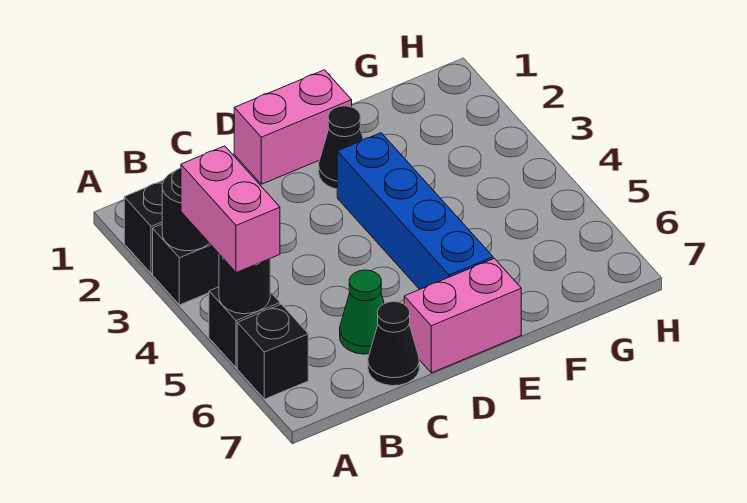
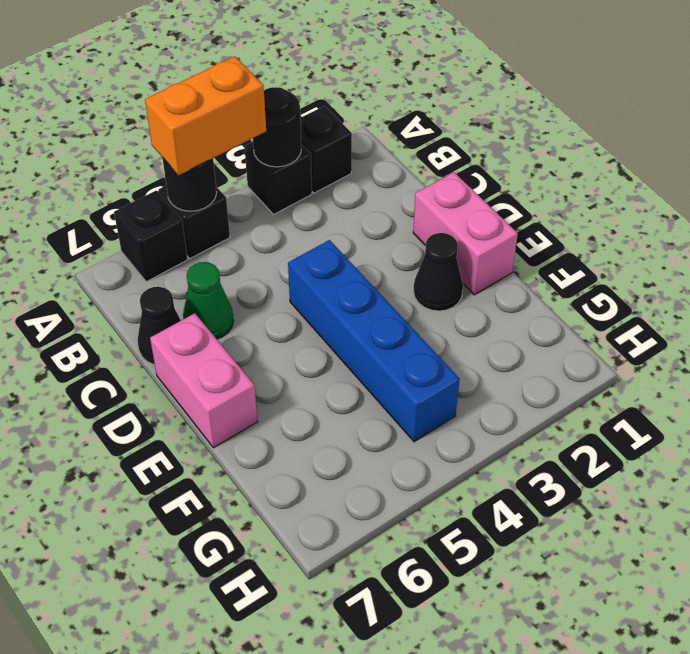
pink brick A4:A5 level 3 -> orange brick A4:A5 level 3
blue brick E3:E6 level 1 -> blue brick D4:G4 level 1

